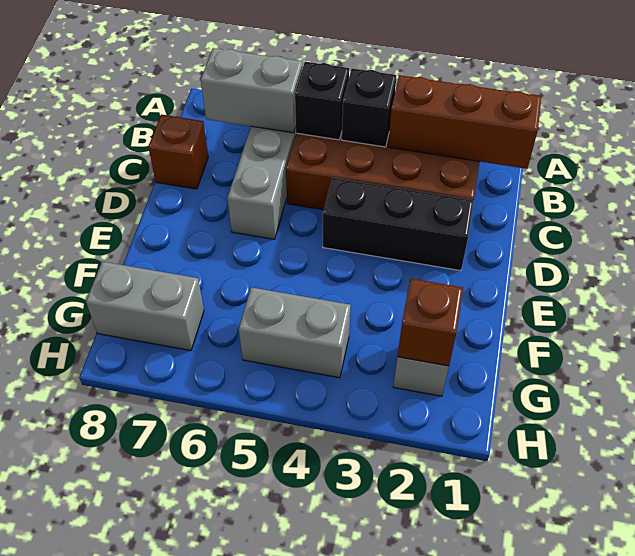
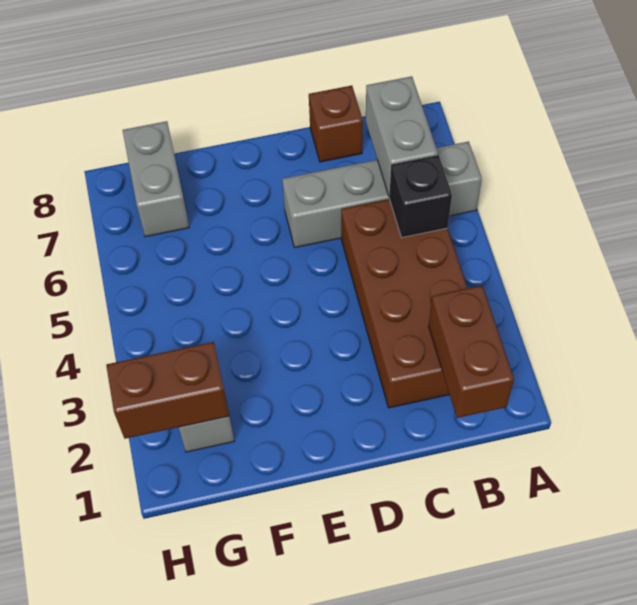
brown brick B1:B3 level 2 -> brown brick B1:B2 level 2
black brick B4 level 2 -> none
black brick D2:D4 level 1 -> none
brown brick G2 level 2 -> brown brick G2:H2 level 2
grey brick G4:G5 level 1 -> none

